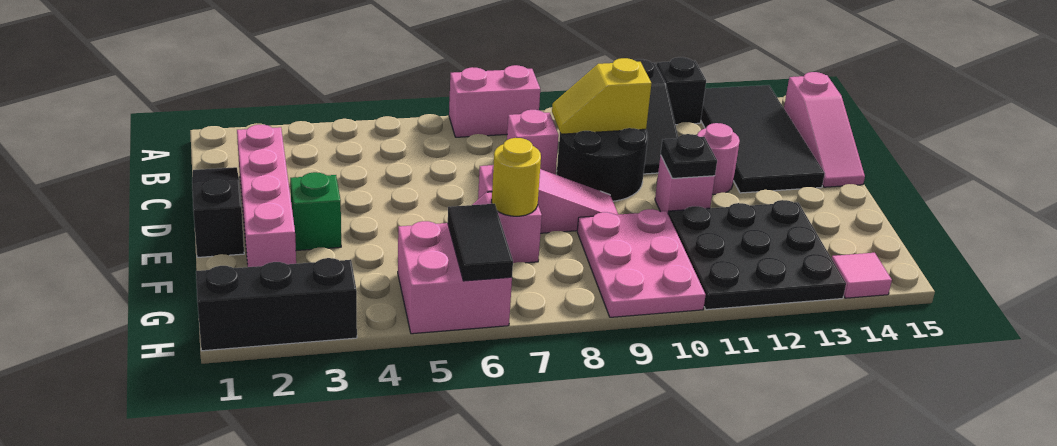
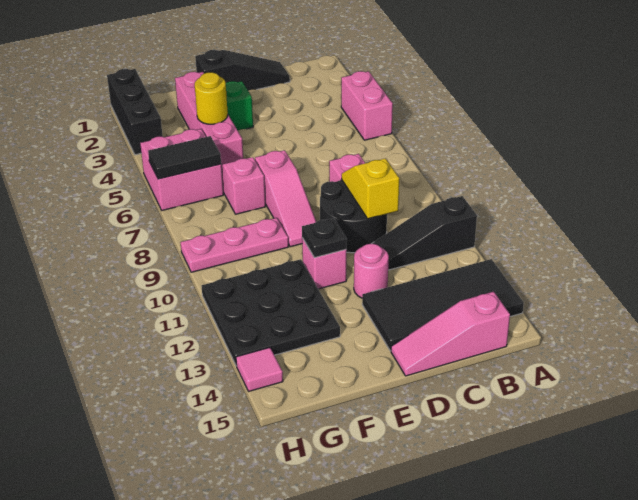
pink brick A7:A8 level 1 -> pink brick A4:A5 level 1
black brick A12 level 1 -> none
pink brick C2:F2 level 1 -> pink brick F2:F5 level 1
yellow round brick F7 level 2 -> yellow round brick F4 level 2
pink plate F9:H10 level 1 -> pink plate F9:H9 level 1

